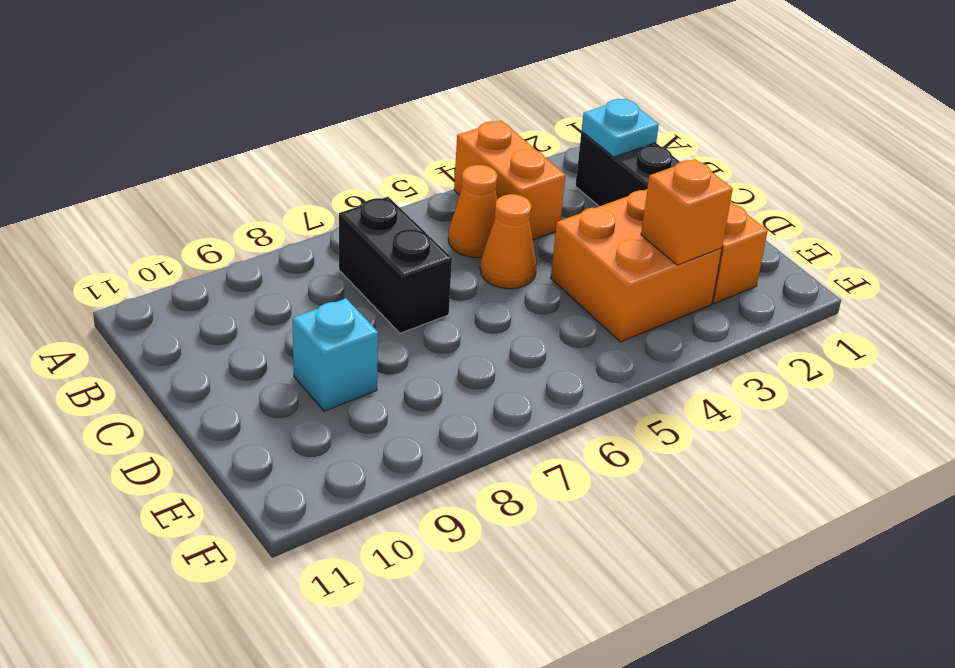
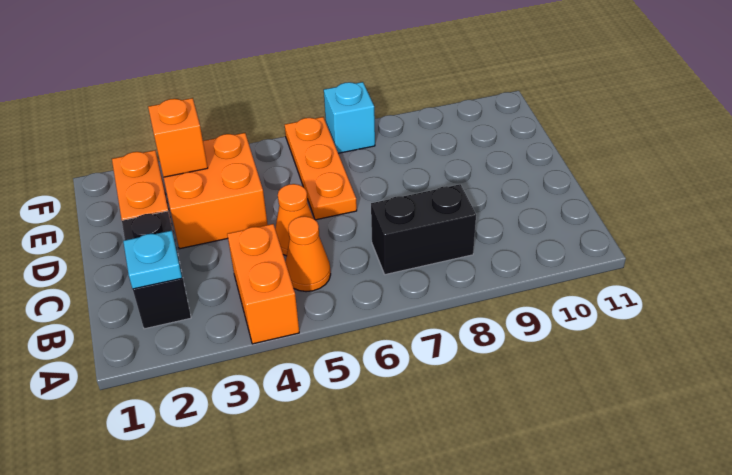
black brick B7:C7 level 1 -> black brick B7:B8 level 1
none -> orange plate D6:F6 level 1
cyan brick D9 level 1 -> cyan brick F7 level 1

